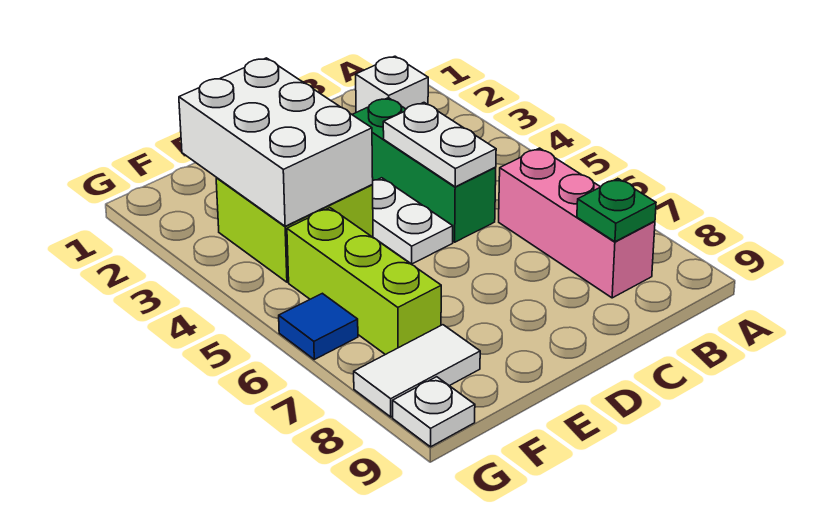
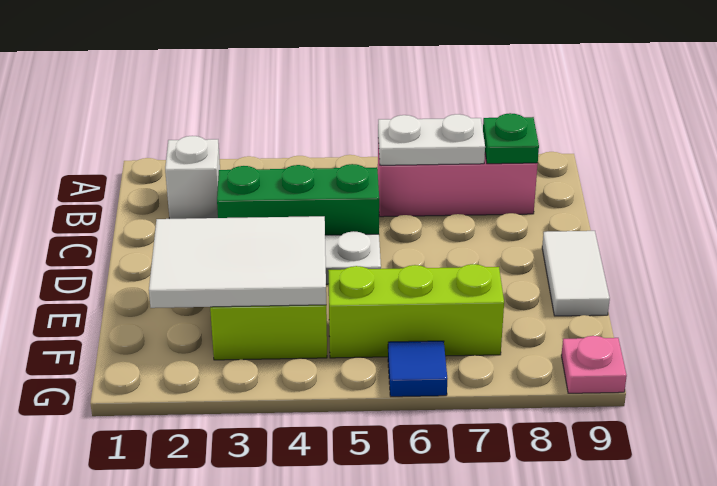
white plate C4:C5 level 2 -> white plate B6:B7 level 2
white brick E2:F4 level 2 -> white tile E2:F4 level 2
white tile F8:G8 level 1 -> white tile D9:E9 level 1
white plate G9 level 1 -> pink plate G9 level 1

